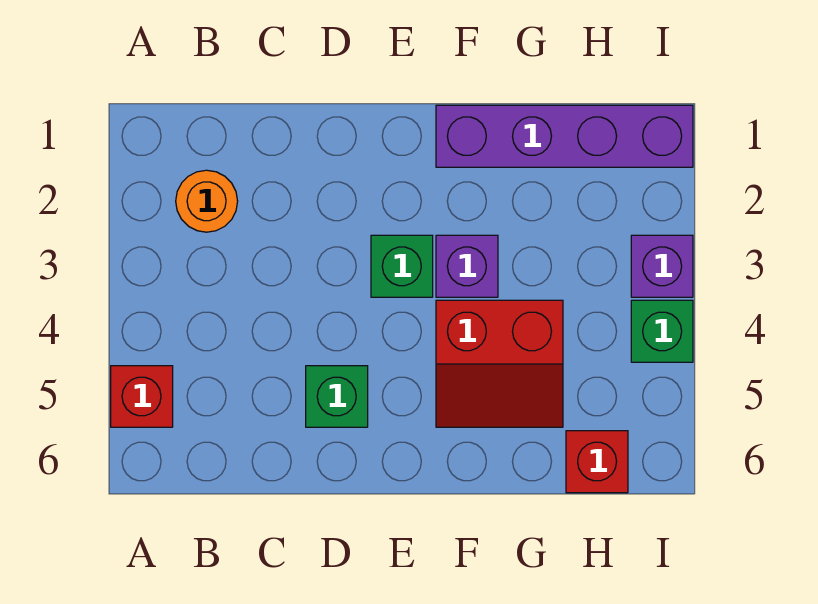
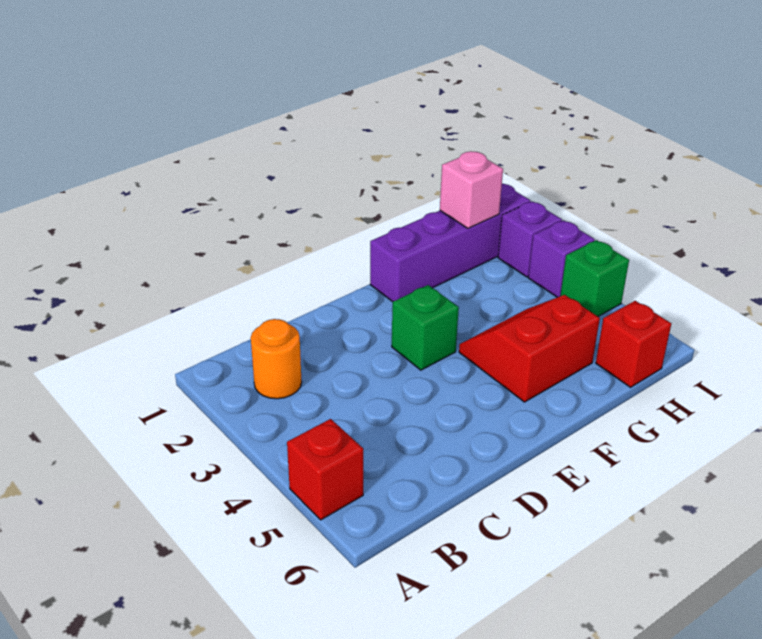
green brick D5 level 1 -> none
purple brick F3 level 1 -> purple brick I2 level 1
red slope F4:G5 level 1 top 4 -> red slope F4:G5 level 1 top 5
none -> pink brick H1 level 2

